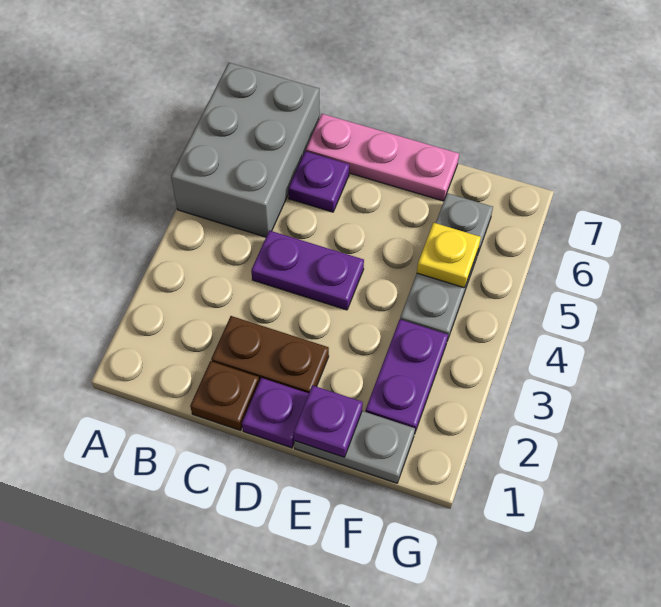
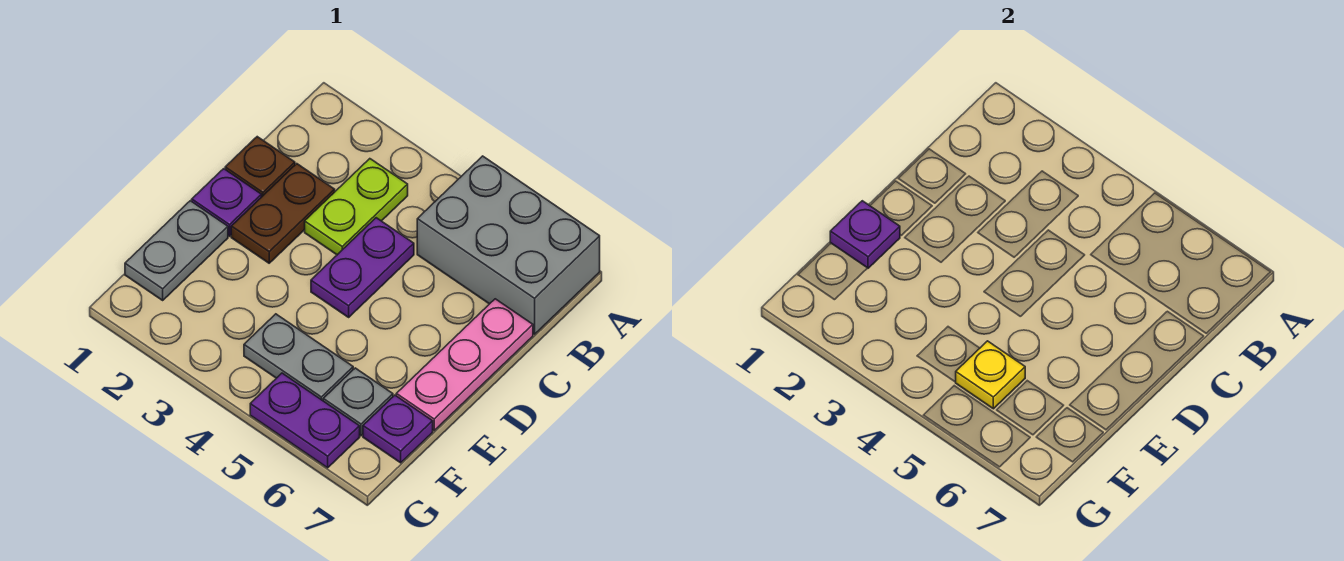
none -> lime plate B3:C3 level 1
purple plate C6 level 1 -> purple plate F7 level 1
purple plate F2:F3 level 1 -> purple plate G5:G6 level 1

